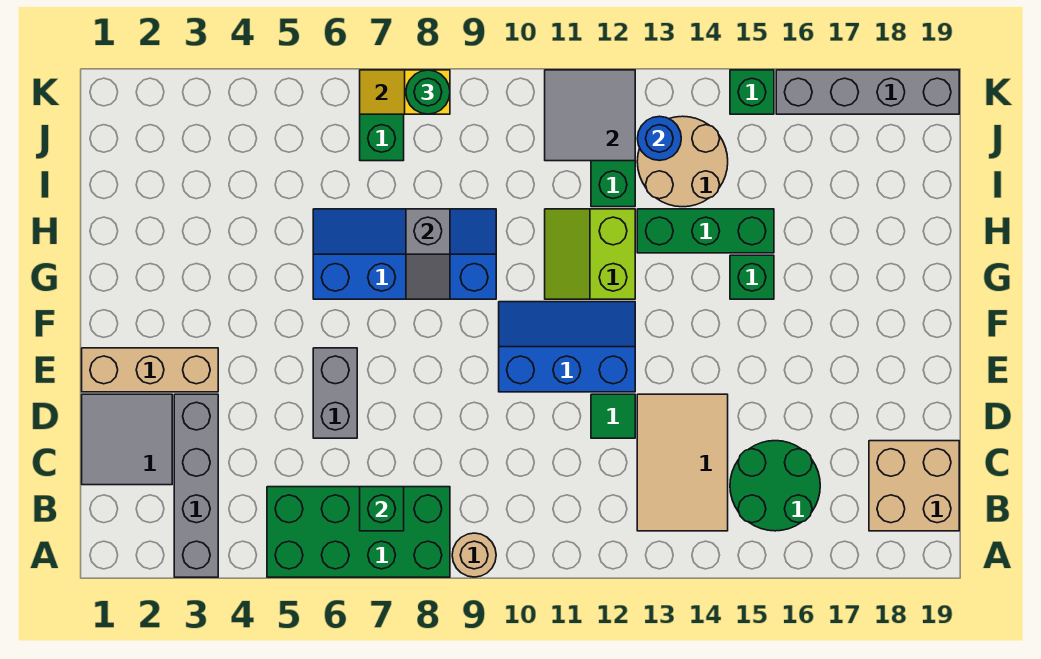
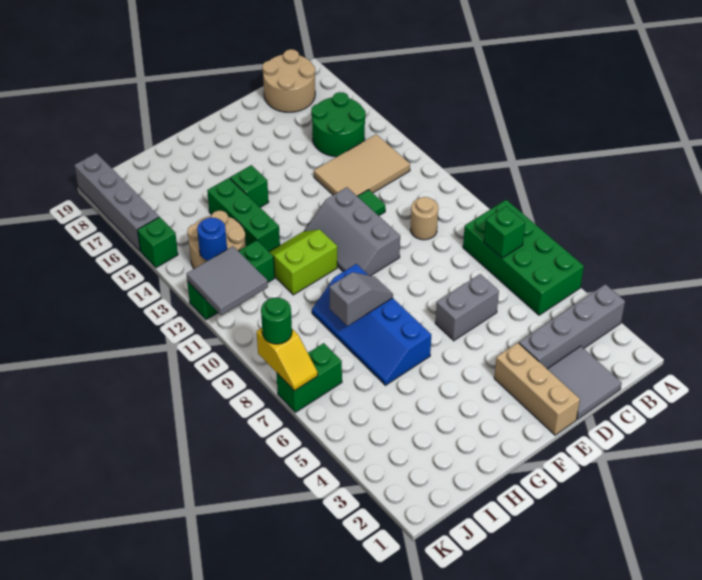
tan round brick A9 level 1 -> tan round brick C10 level 1
tan brick B18:C19 level 1 -> tan round brick B18:C19 level 1
blue slope E10:F12 level 1 top E -> grey slope E10:F12 level 1 top E
lime slope G11:H12 level 1 top 12 -> lime slope G11:H12 level 1 top 11

